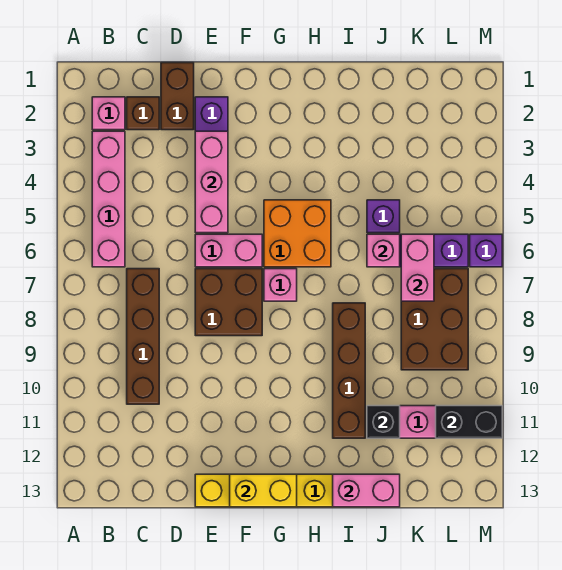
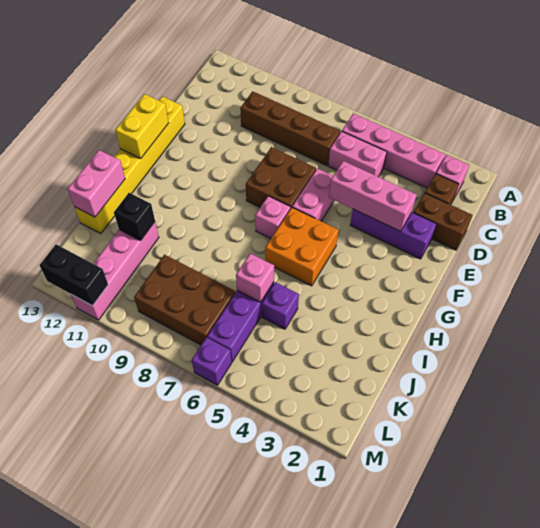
brown brick I8:I11 level 1 -> none
pink brick K6:K7 level 2 -> pink brick C5:C6 level 1
black brick L11:M11 level 2 -> black brick M11:M12 level 2

